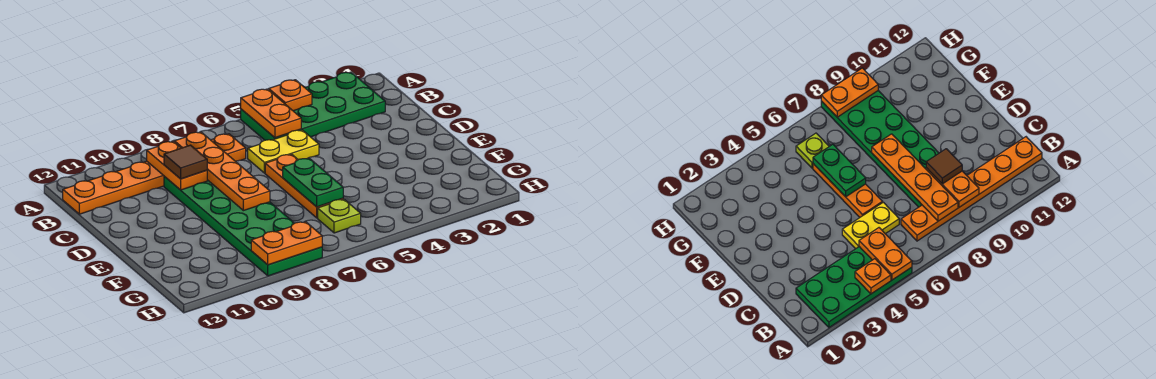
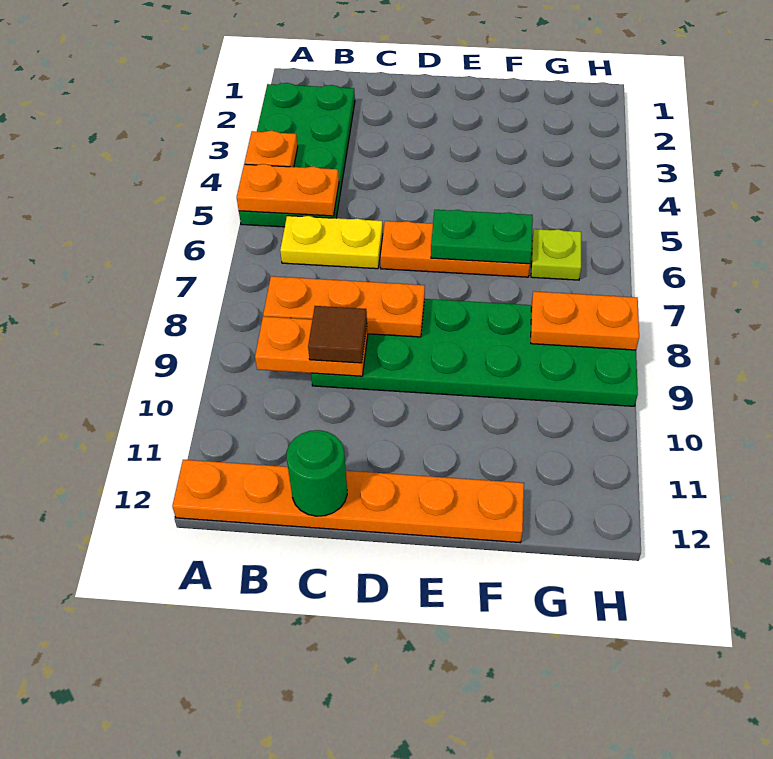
orange plate B7:B12 level 1 -> orange plate A12:F12 level 1
orange plate B8:E8 level 2 -> orange plate B8:D8 level 2
yellow plate C5:C6 level 1 -> yellow plate B6:C6 level 1
none -> green round brick C12 level 2
orange plate H8:H9 level 2 -> orange plate G8:H8 level 2

